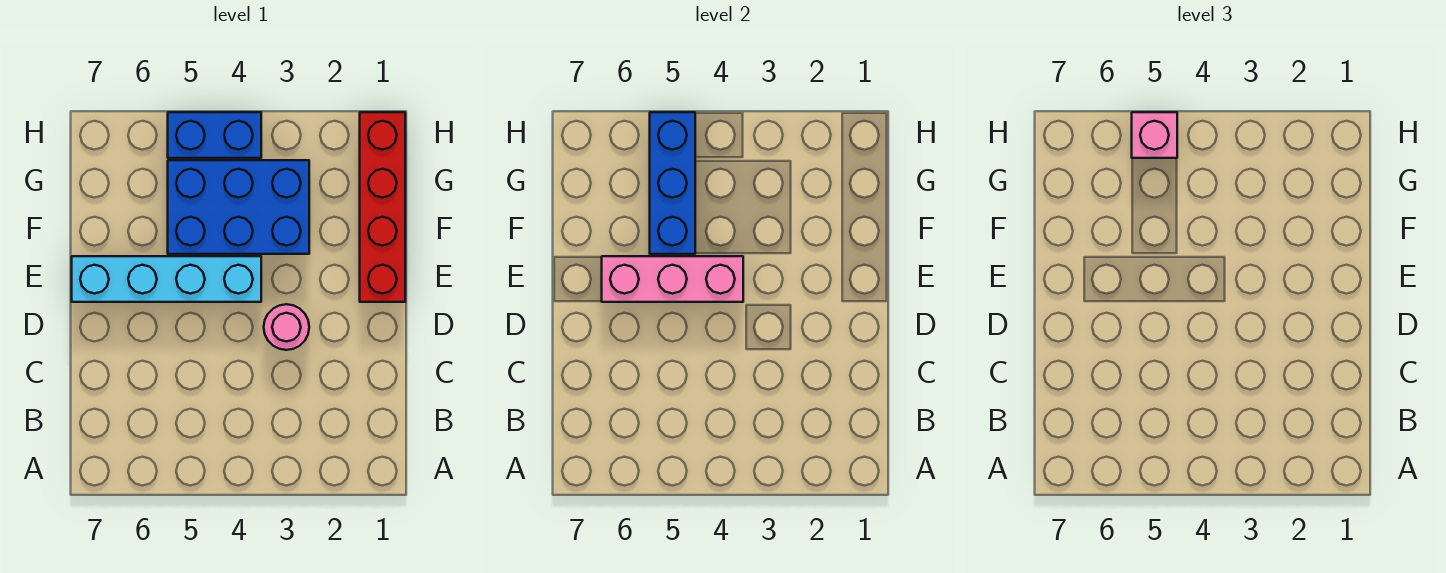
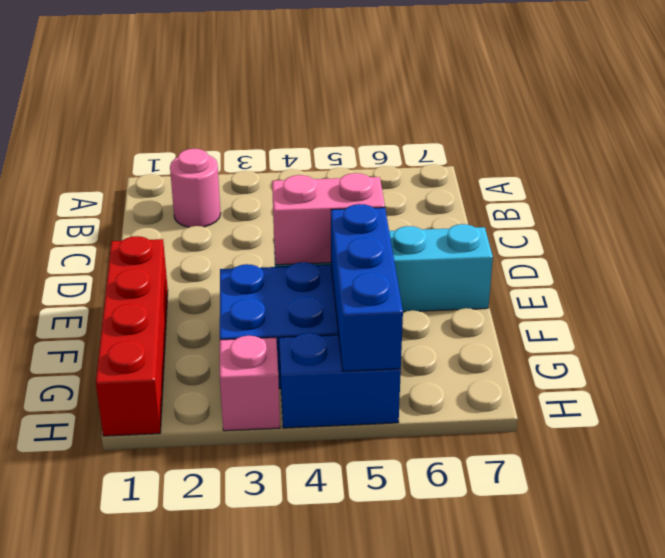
pink round brick D3 level 1 -> pink round brick B2 level 1
pink brick E4:E6 level 2 -> pink brick E4:E5 level 2
pink brick H5 level 3 -> pink brick H3 level 1

